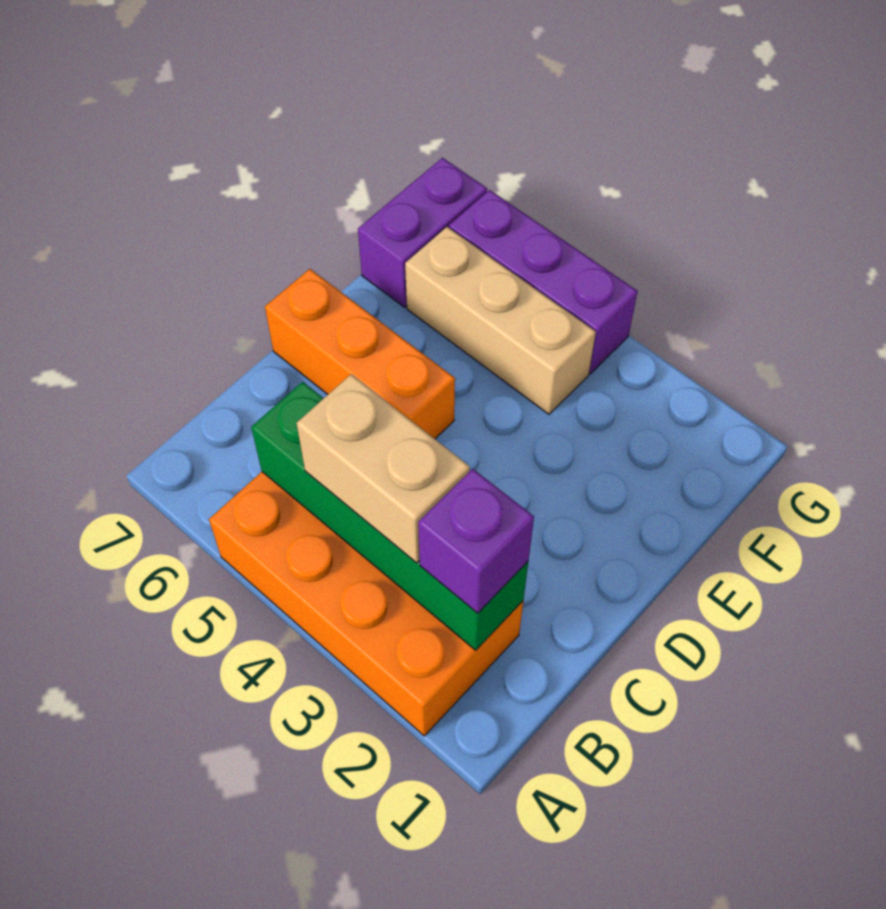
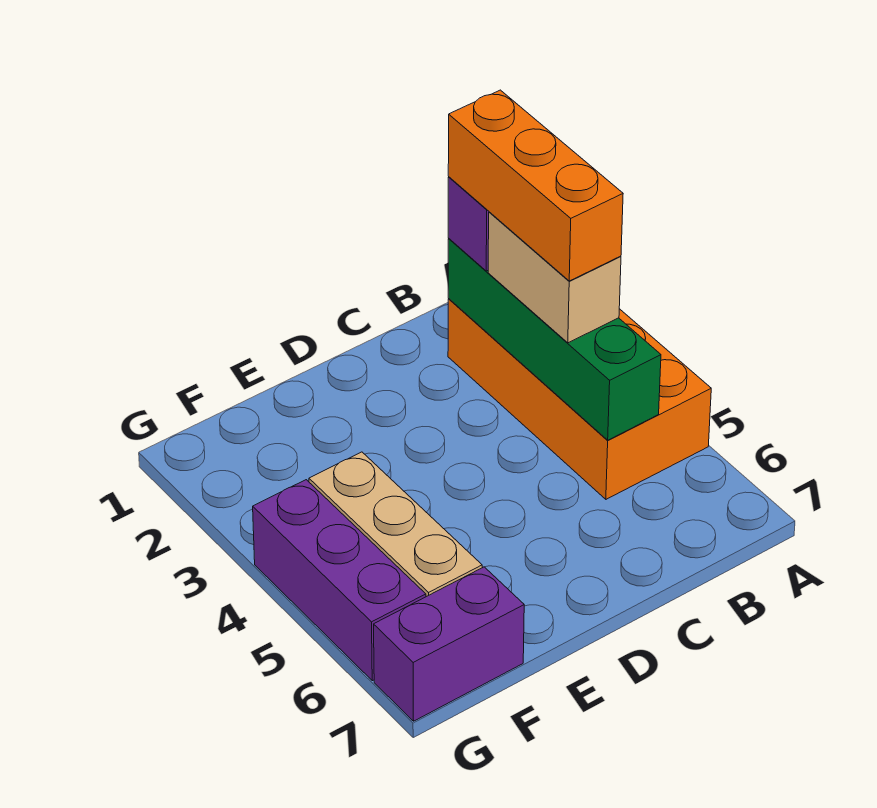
orange brick D5:D7 level 1 -> orange brick B2:B4 level 4

